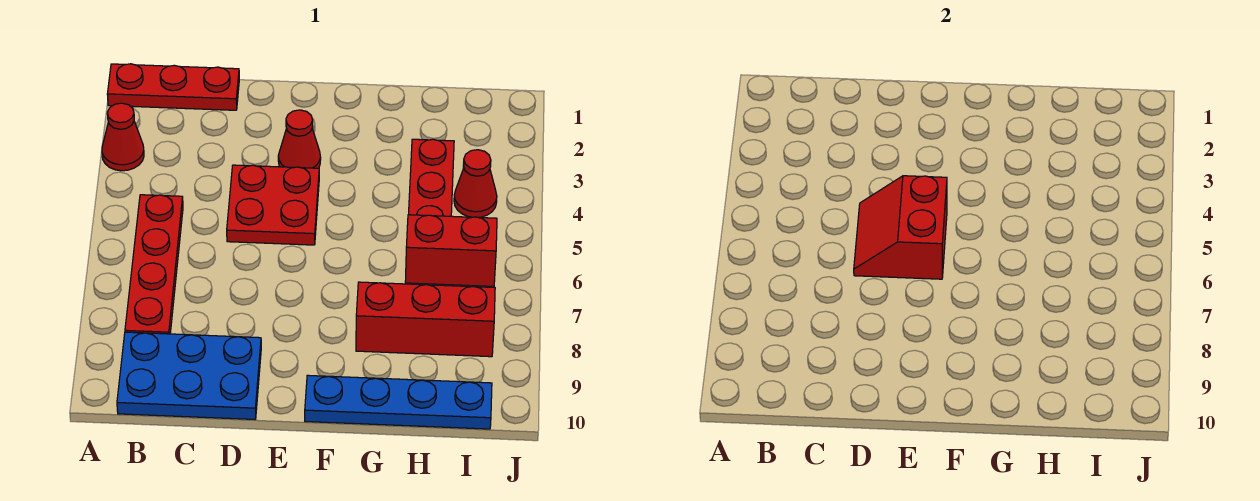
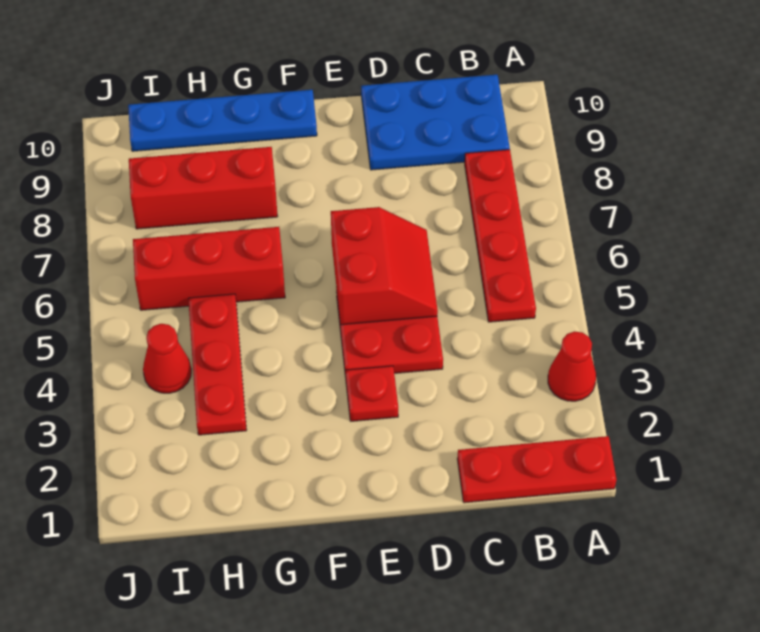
red cone E3 level 1 -> red plate E3 level 1
red brick H6:I6 level 1 -> red brick G6:I6 level 1

